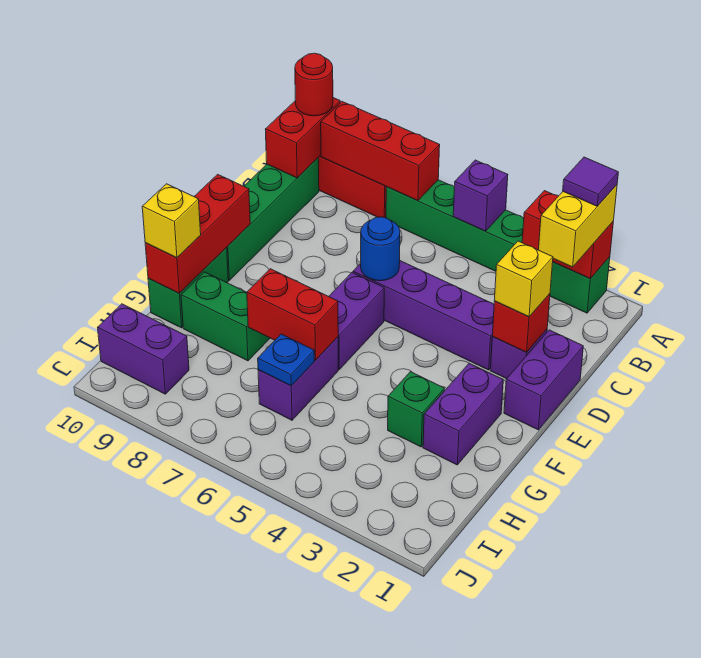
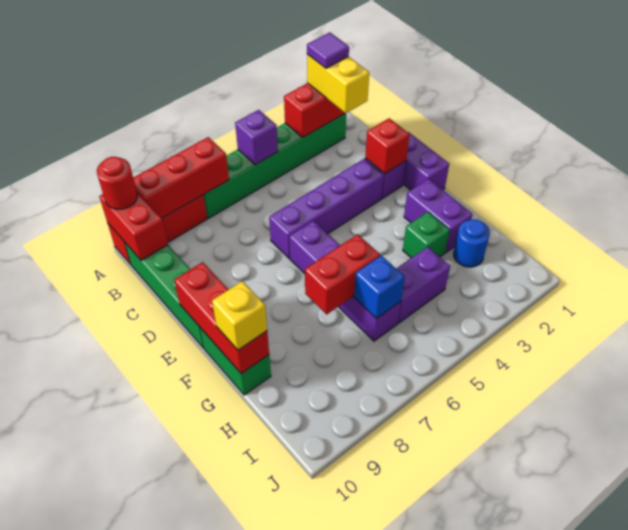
yellow brick D2 level 3 -> none
blue round brick D6 level 2 -> blue round brick H2 level 1
green brick G8:G9 level 1 -> none
blue plate H6 level 2 -> blue brick H6 level 2
purple brick I9:I10 level 1 -> purple brick H4:H5 level 1

